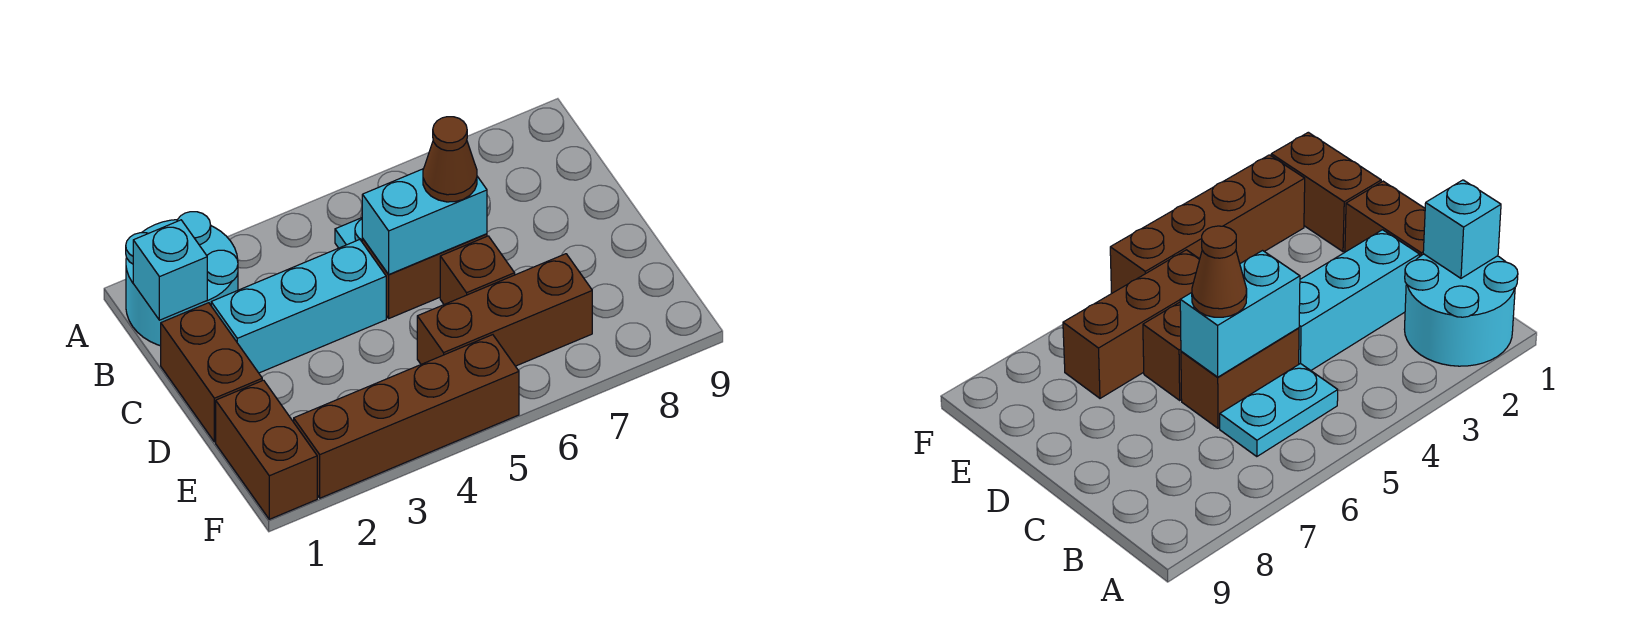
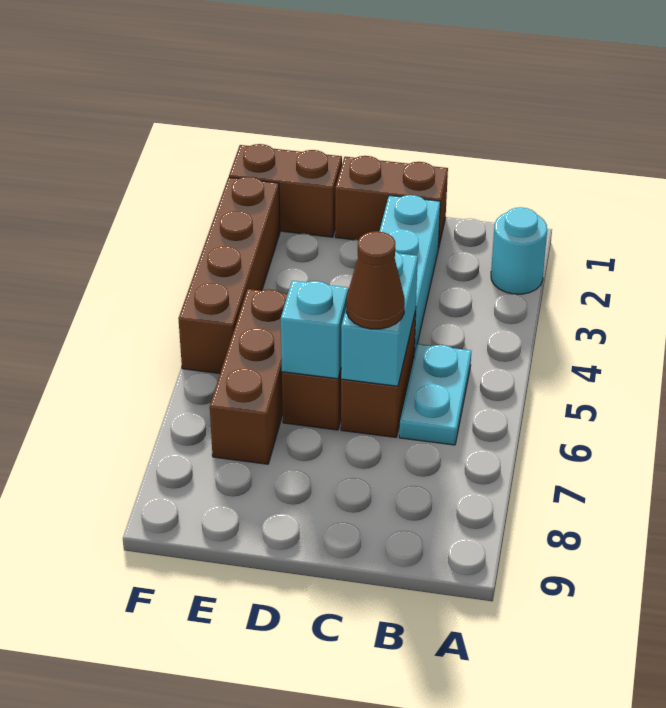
cyan round brick A1:B2 level 1 -> cyan round brick A2 level 1
cyan brick B1 level 2 -> cyan brick D6 level 2

